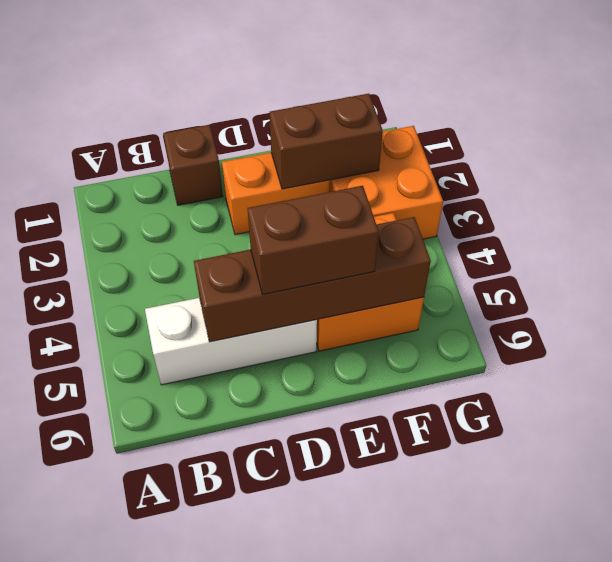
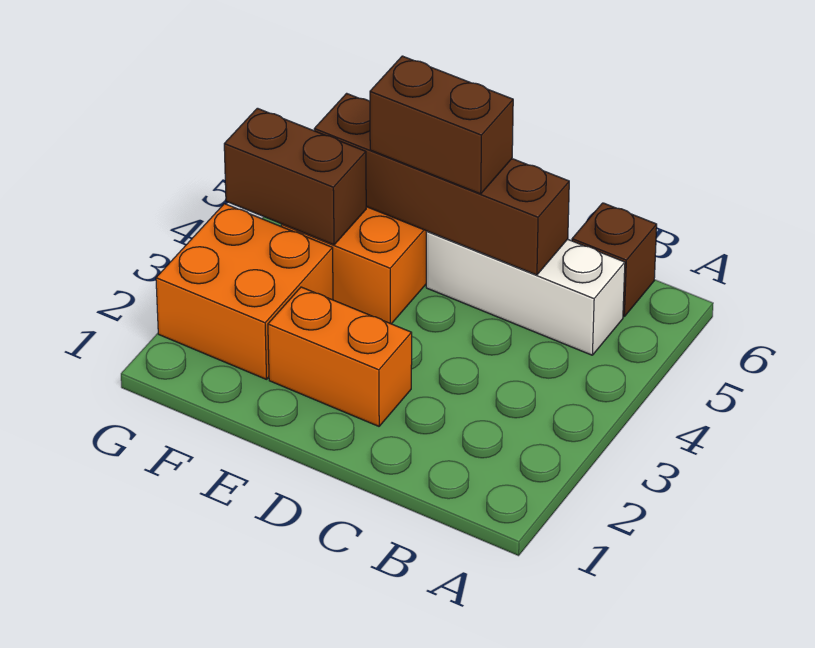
brown brick C1 level 1 -> brown brick B6 level 1
brown brick E2:F2 level 2 -> brown brick F4:G4 level 2

